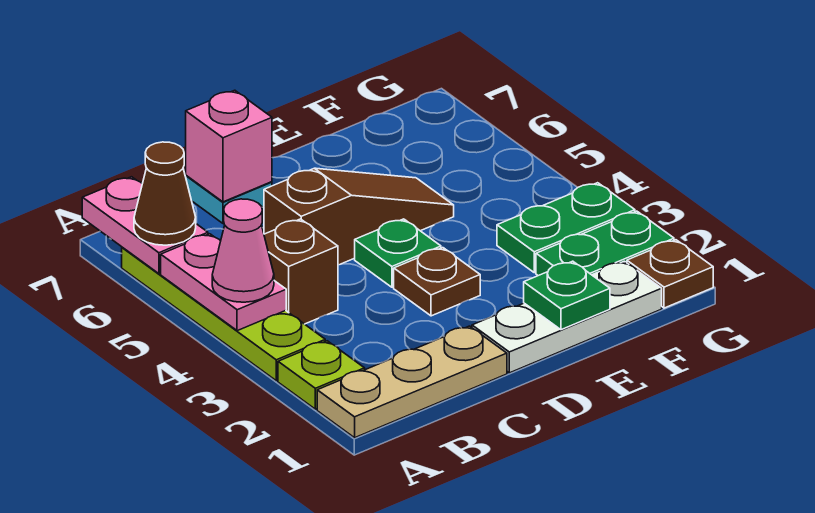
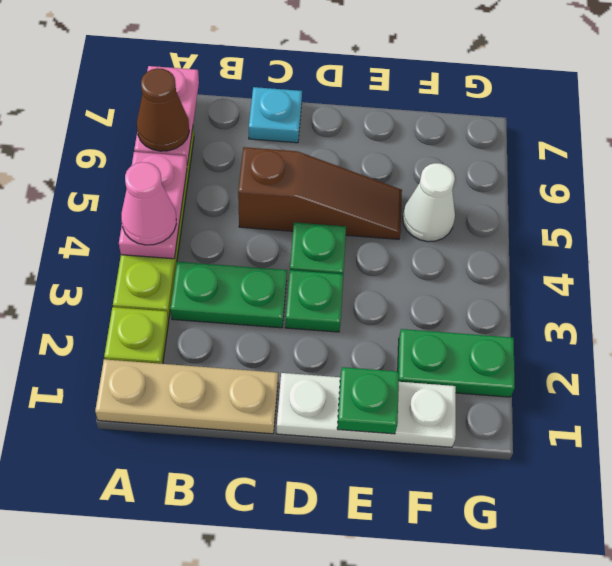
brown brick B4 level 1 -> none
pink brick C7 level 2 -> none
brown plate D3 level 1 -> green plate D3 level 1
green plate F3:G3 level 1 -> green plate B3:C3 level 1
none -> white cone F5 level 1
brown plate G1 level 1 -> none

